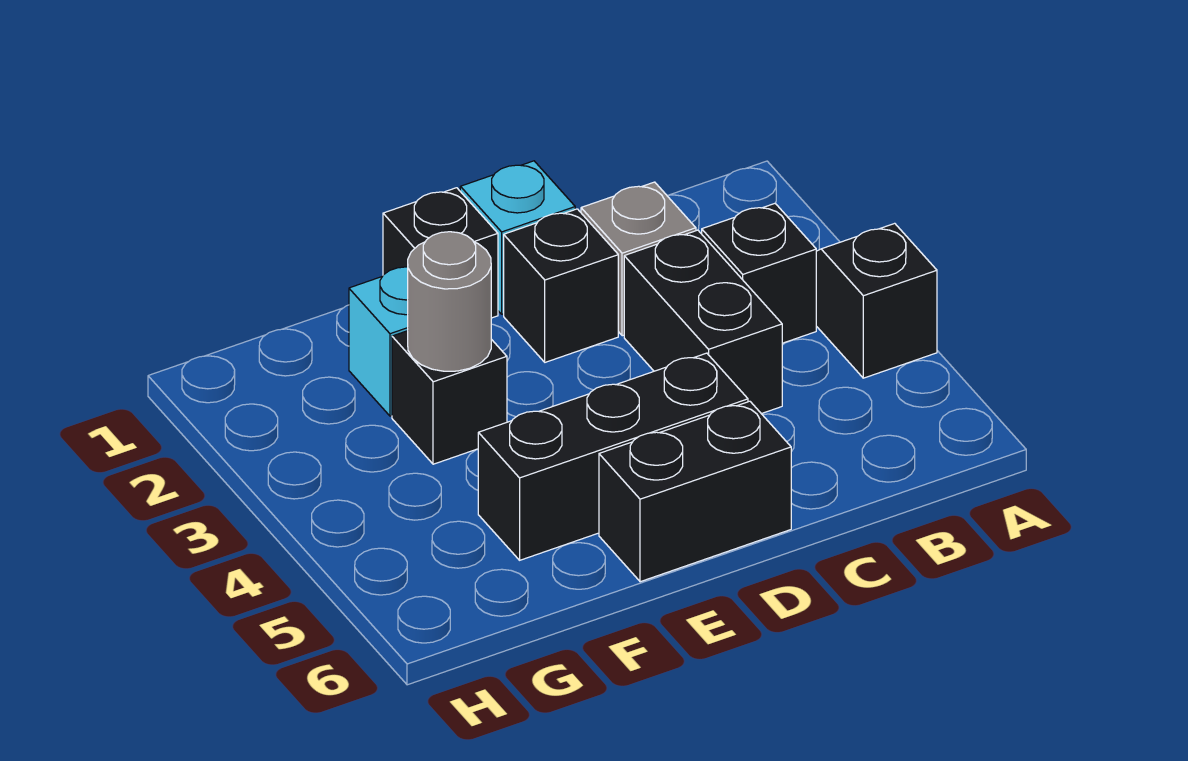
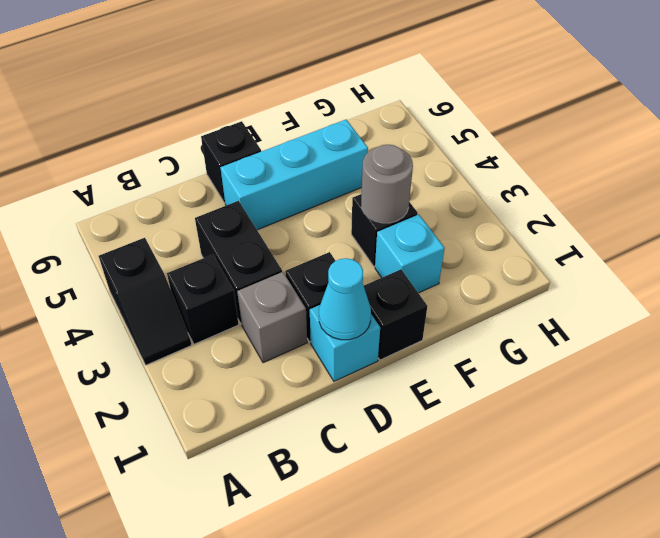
none -> cyan cone D1 level 2
black brick D5:F5 level 1 -> cyan brick D5:F5 level 1
black brick D6:E6 level 1 -> black brick D6 level 1

